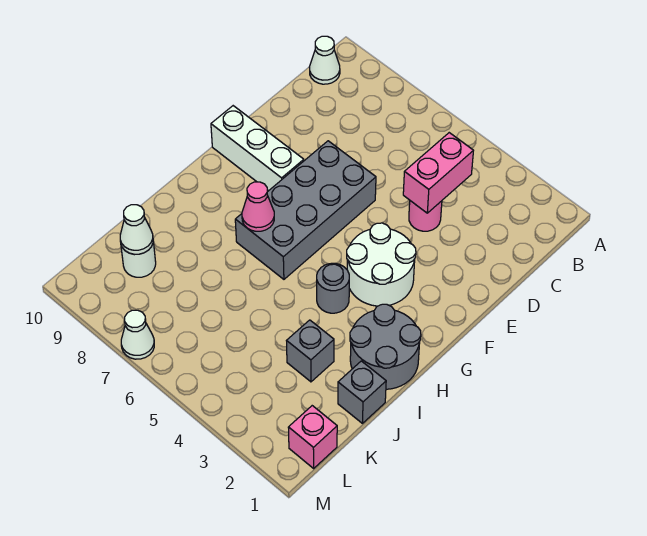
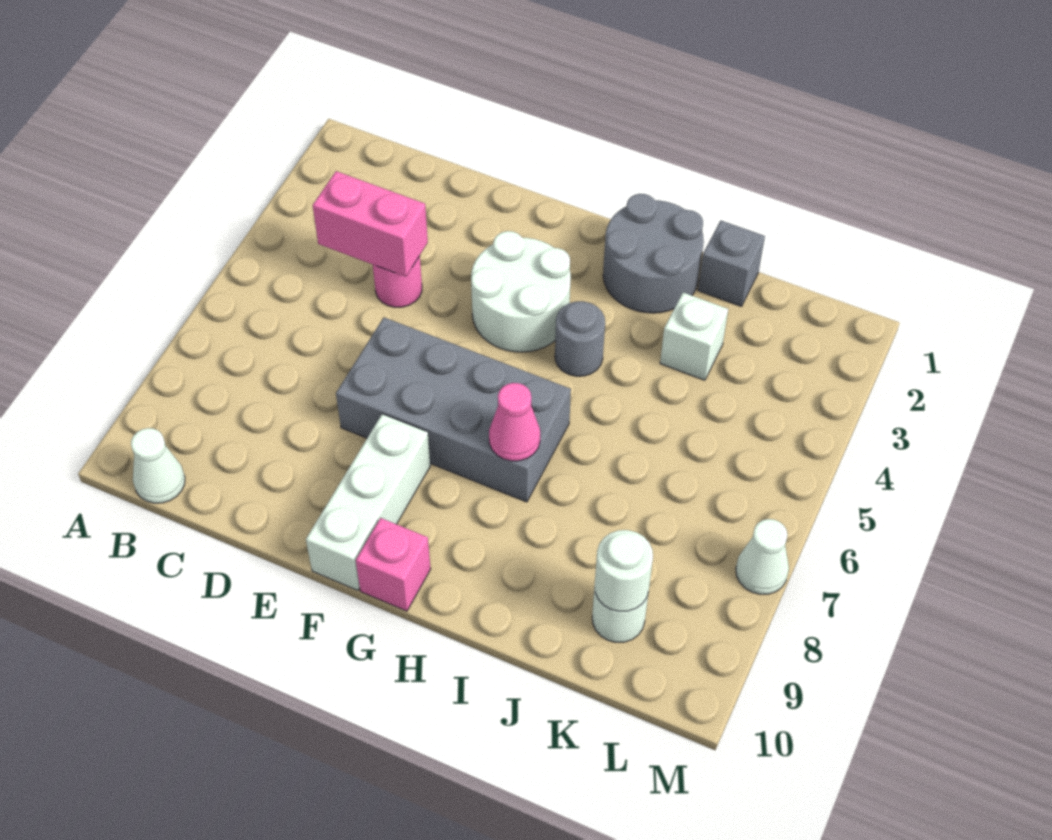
grey brick J3 level 1 -> white brick J3 level 1
white cone K9 level 2 -> white round brick K9 level 2
pink brick L1 level 1 -> pink brick G10 level 1

